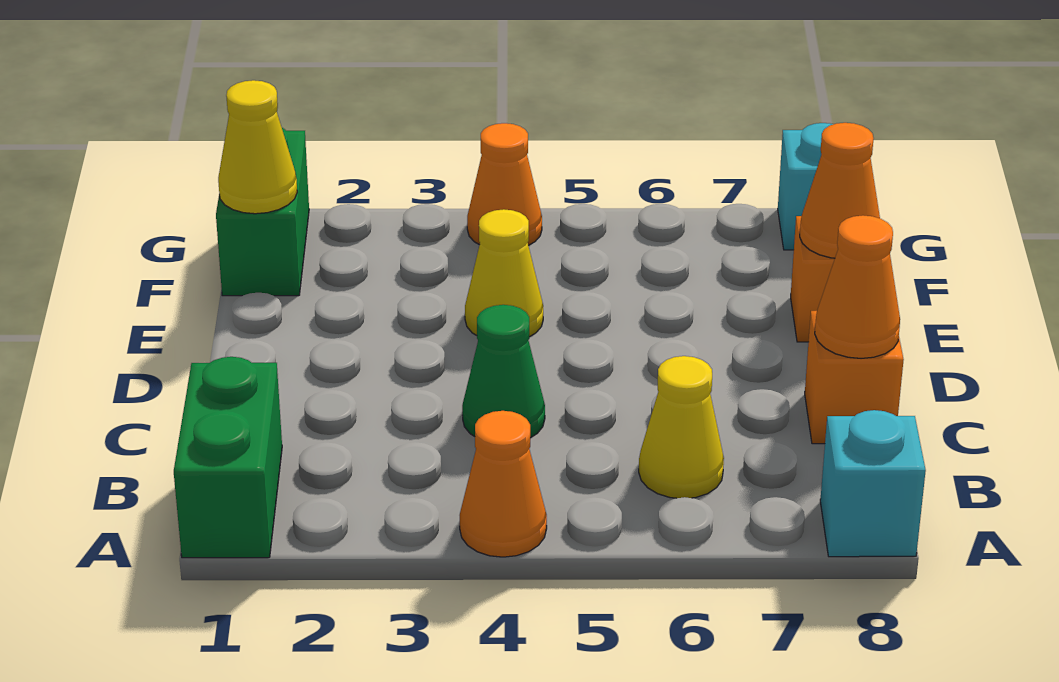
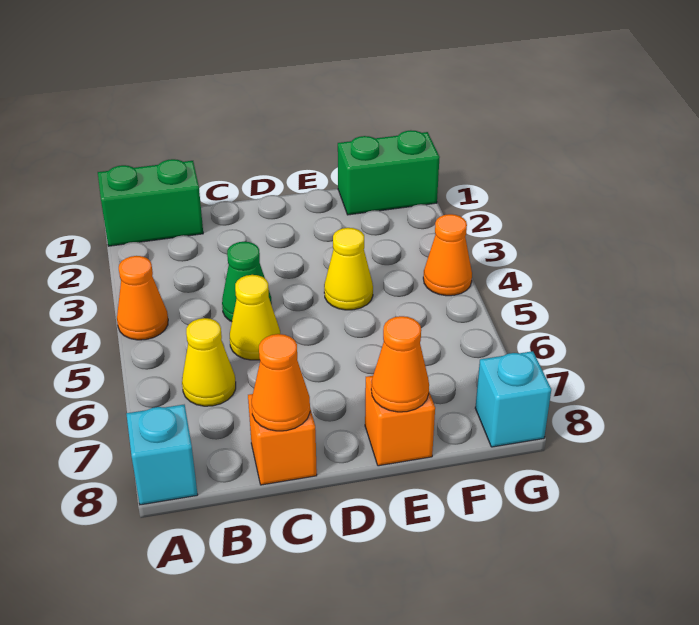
yellow cone F1 level 2 -> yellow cone C5 level 1

